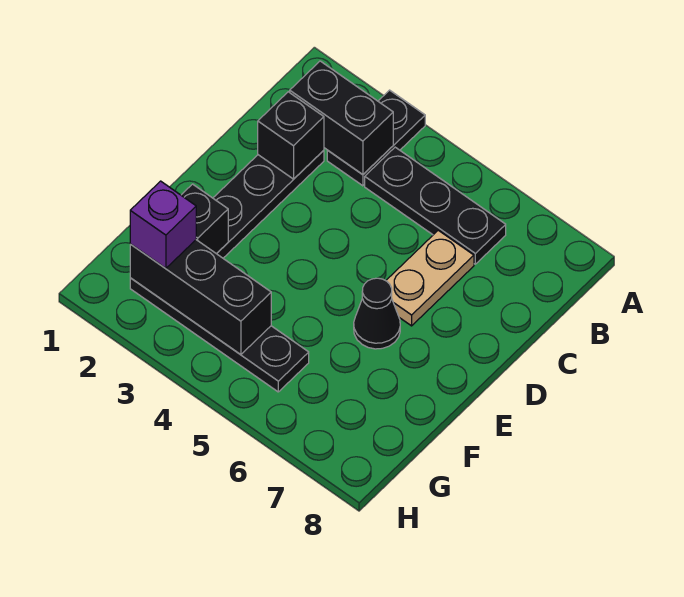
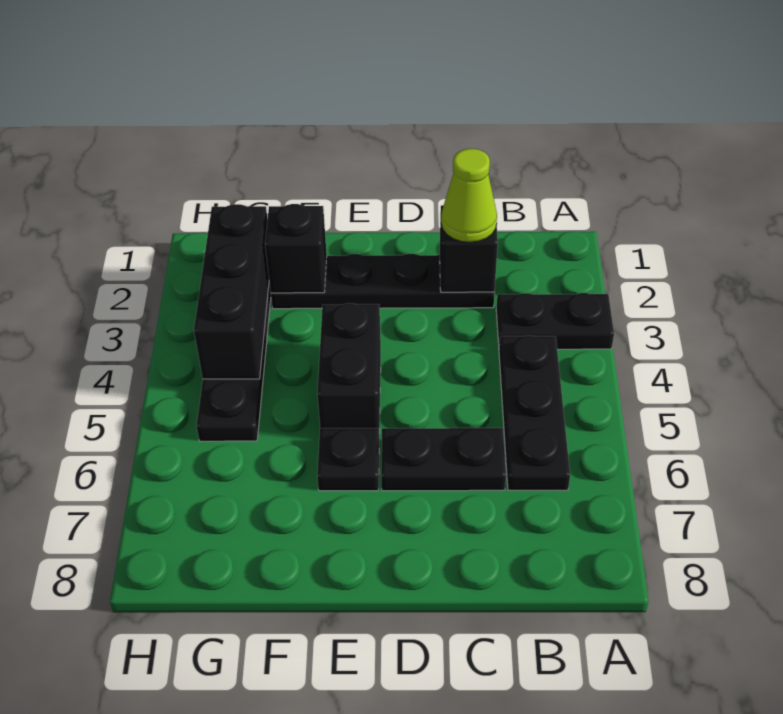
black brick B2:B3 level 2 -> black brick E4:E5 level 1
none -> lime cone C2 level 3
tan plate C6:D6 level 1 -> black plate C6:D6 level 1
black cone E6 level 1 -> black plate E6 level 1
purple brick G2 level 3 -> none

